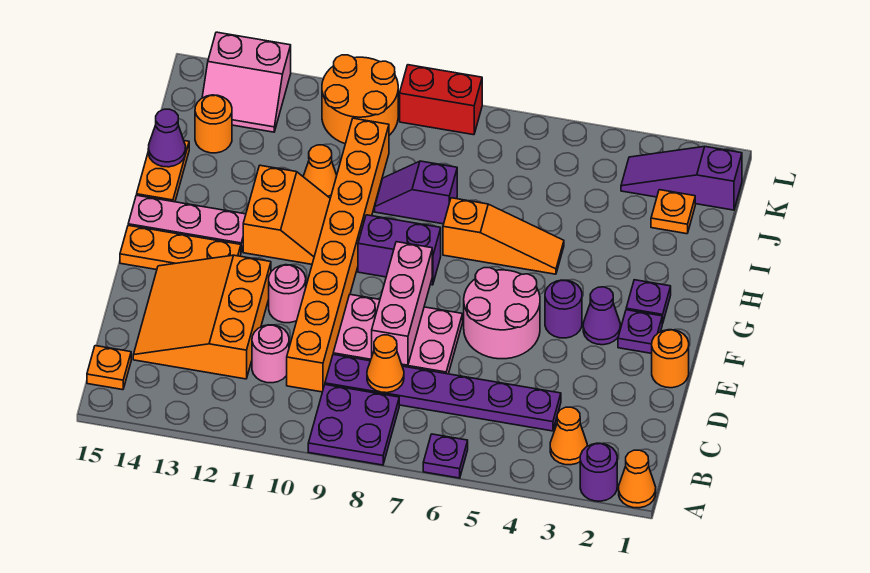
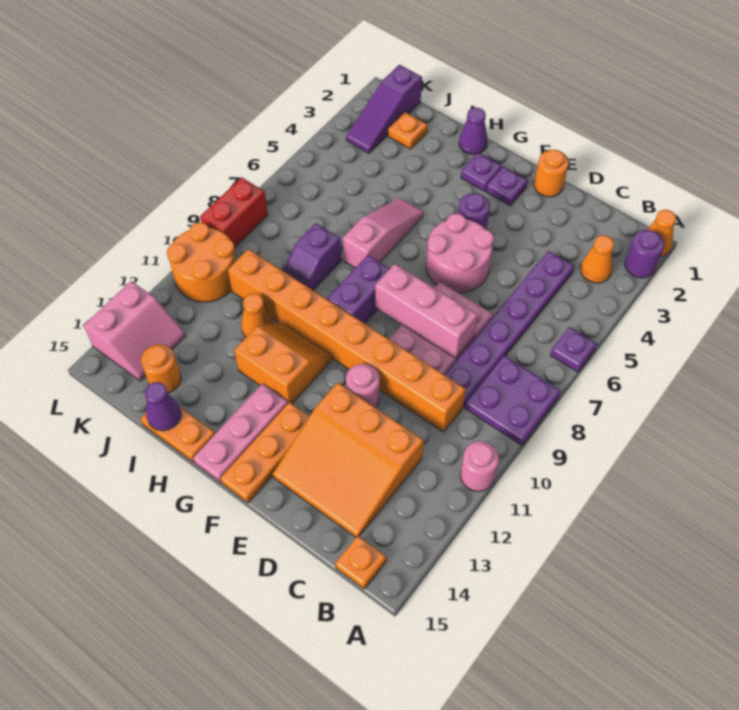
orange cone C8 level 2 -> none
pink round brick C11 level 1 -> pink round brick A11 level 1
purple cone F3 level 1 -> purple cone H1 level 1
orange slope H5:H7 level 1 top 7 -> pink slope H5:H7 level 1 top 7

